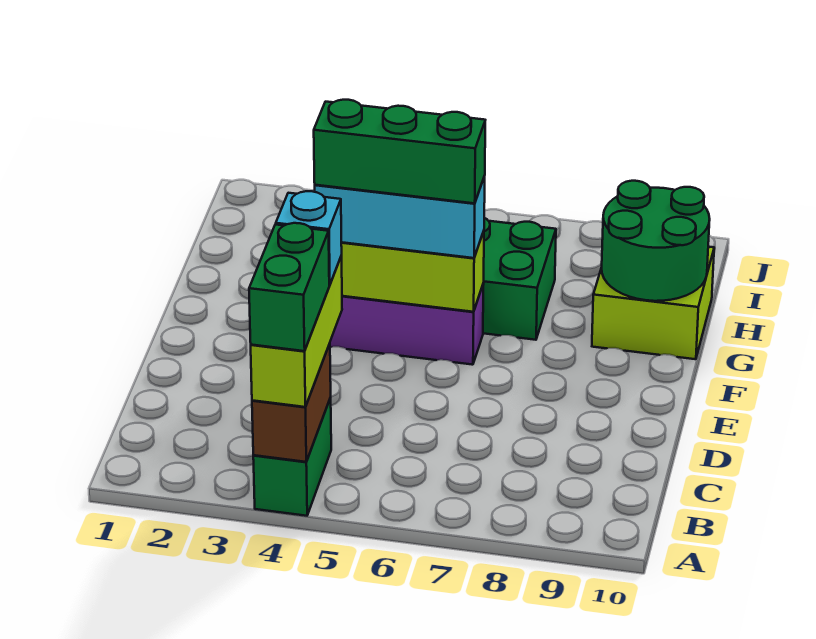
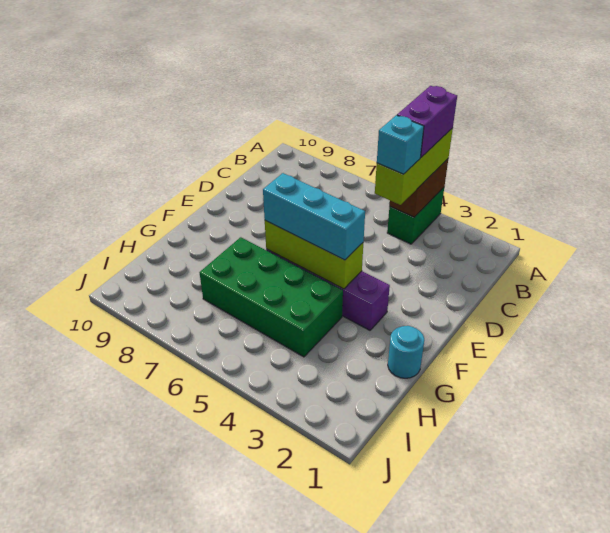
green brick A4:B4 level 4 -> purple brick A4:B4 level 4
green brick F4:F6 level 4 -> none
none -> cyan round brick G1 level 1
lime brick G9:H10 level 1 -> none
green round brick G9:H10 level 2 -> none

